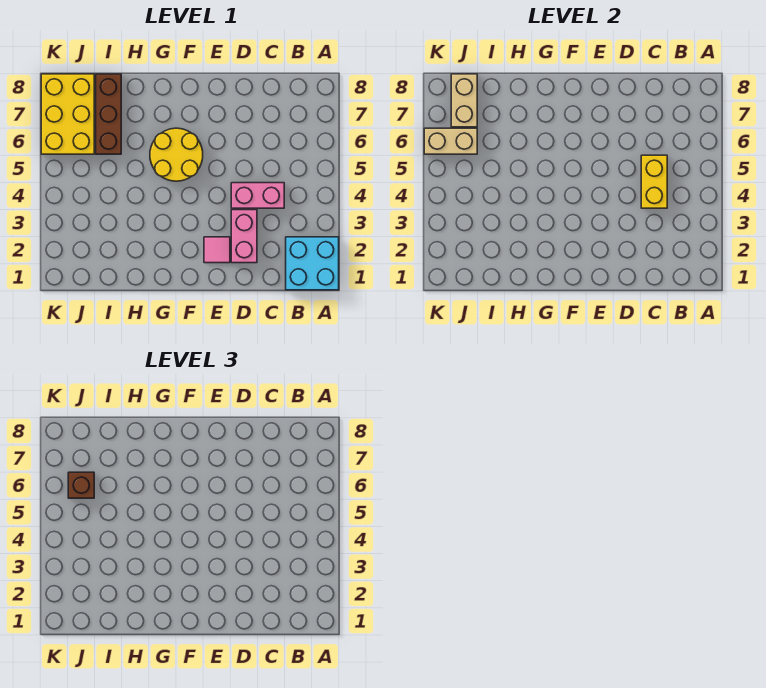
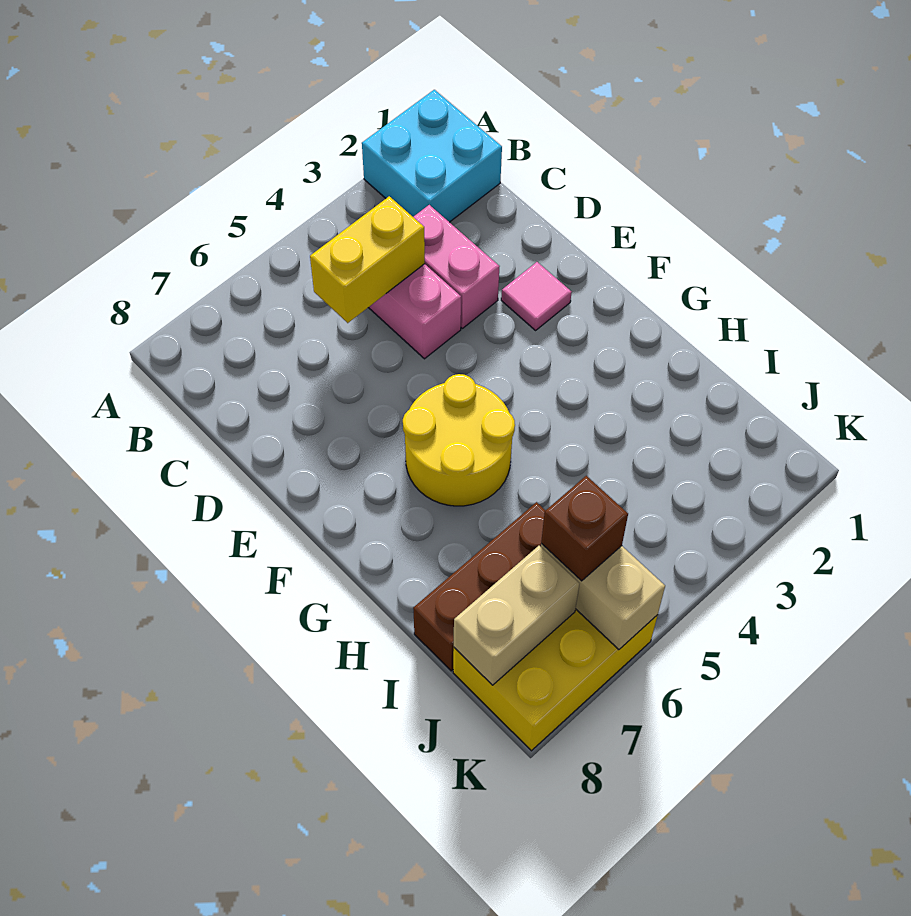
pink brick D2:D3 level 1 -> pink brick C3:D3 level 1

